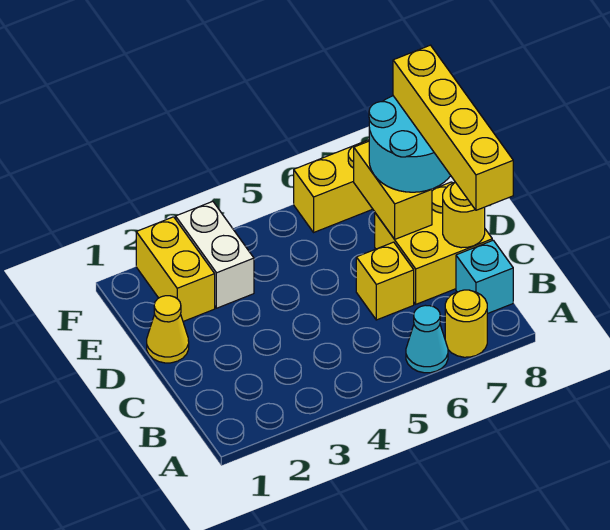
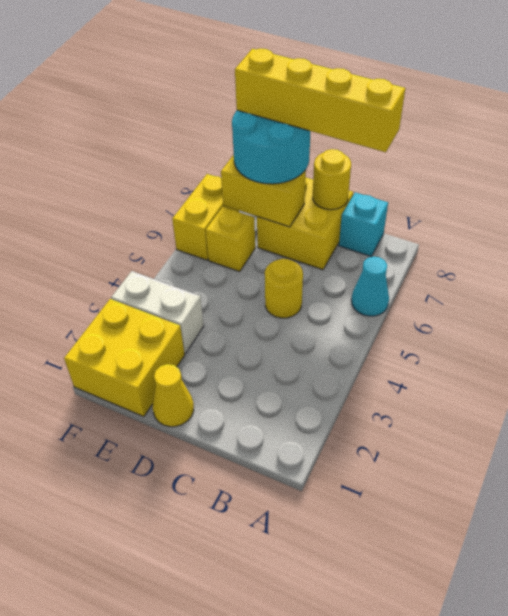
yellow round brick A7 level 1 -> yellow round brick C5 level 1
yellow brick C6 level 1 -> yellow brick E6 level 1
yellow brick E2:F2 level 1 -> yellow brick E1:F2 level 1

